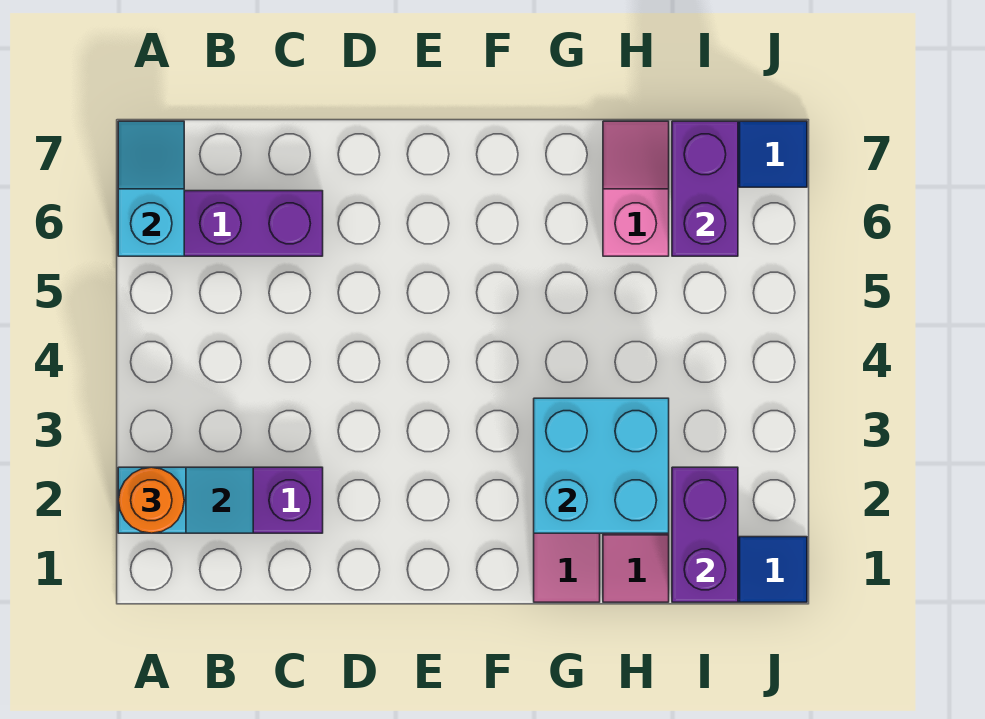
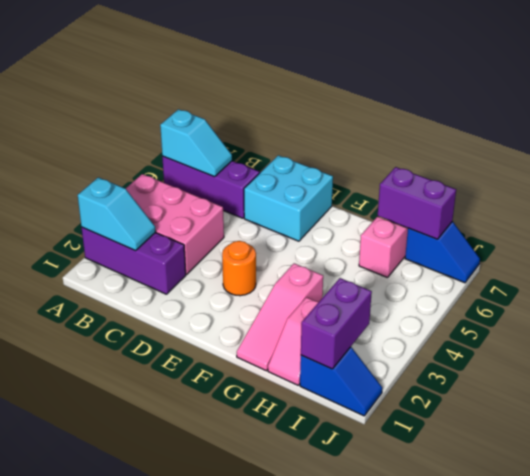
orange round brick A2 level 3 -> orange round brick E3 level 1
none -> pink brick A3:C4 level 1
cyan slope A6:A7 level 2 top 6 -> cyan slope A6:B6 level 2 top A
cyan brick G2:H3 level 2 -> cyan brick D6:E7 level 1
purple brick I6:I7 level 2 -> purple brick H7:I7 level 2

